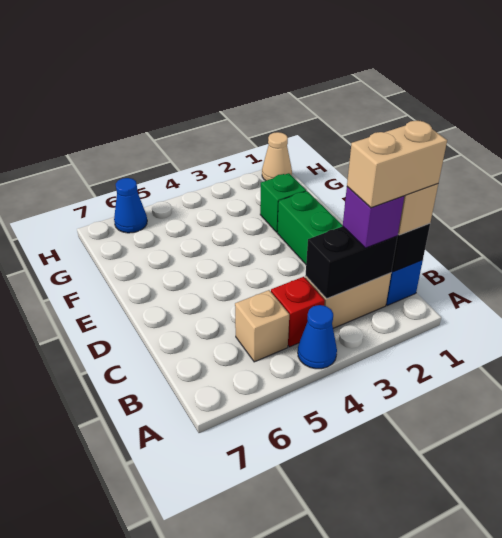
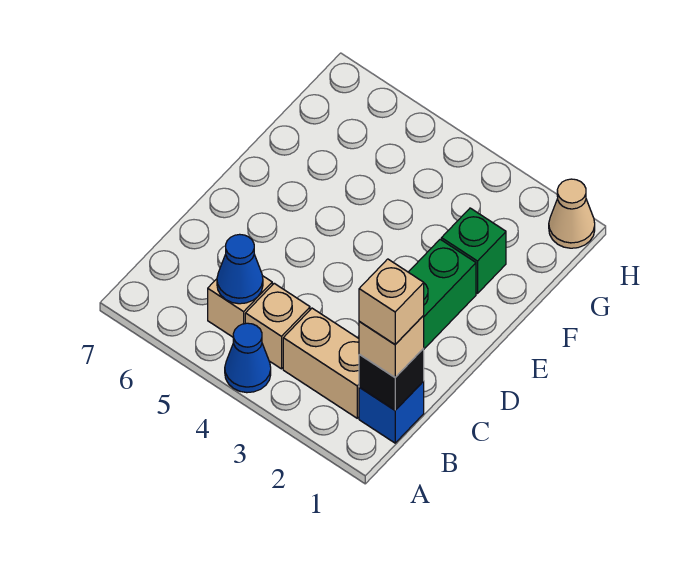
tan brick B1:B2 level 4 -> tan brick B1 level 4
black brick B2:B3 level 2 -> none
purple brick B2 level 3 -> none
red brick B4 level 1 -> tan brick B4 level 1
blue cone H6 level 1 -> blue cone B5 level 2

